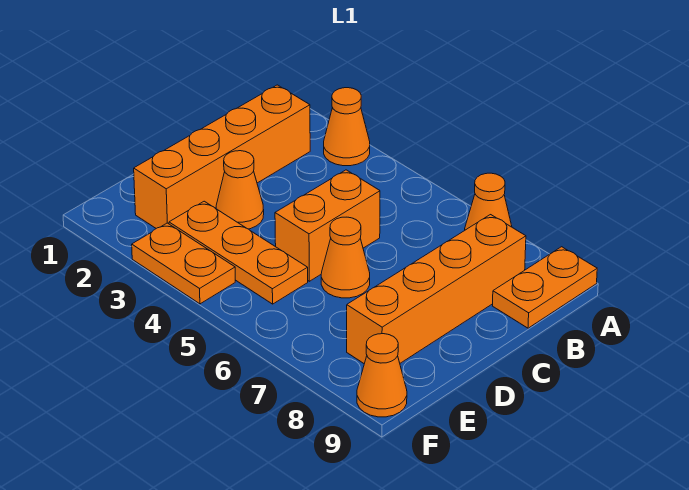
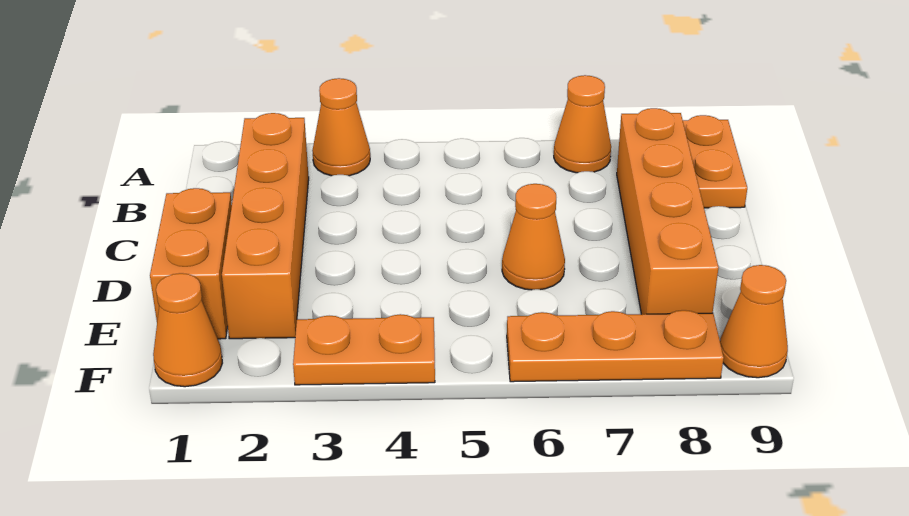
orange brick C5:D5 level 1 -> orange brick D1:E1 level 1
orange cone D3 level 1 -> orange cone F1 level 1
orange plate E3:E5 level 1 -> orange plate F6:F8 level 1

